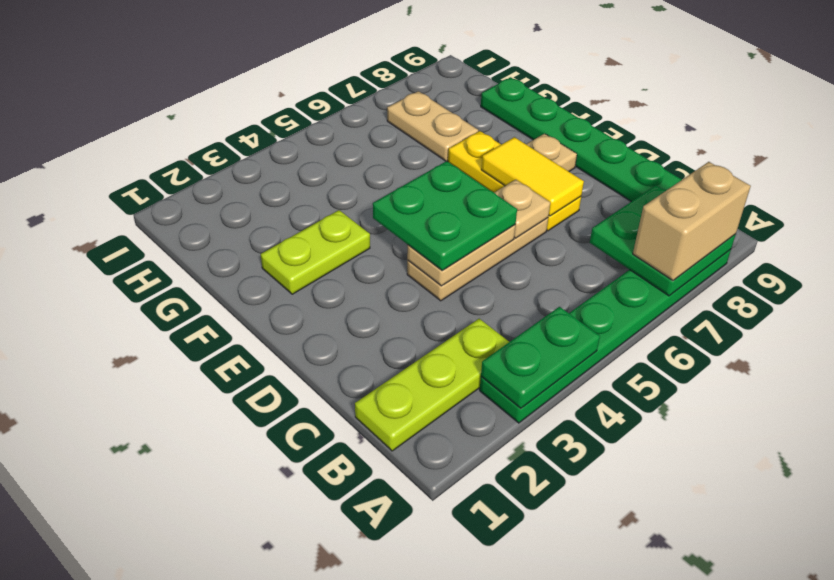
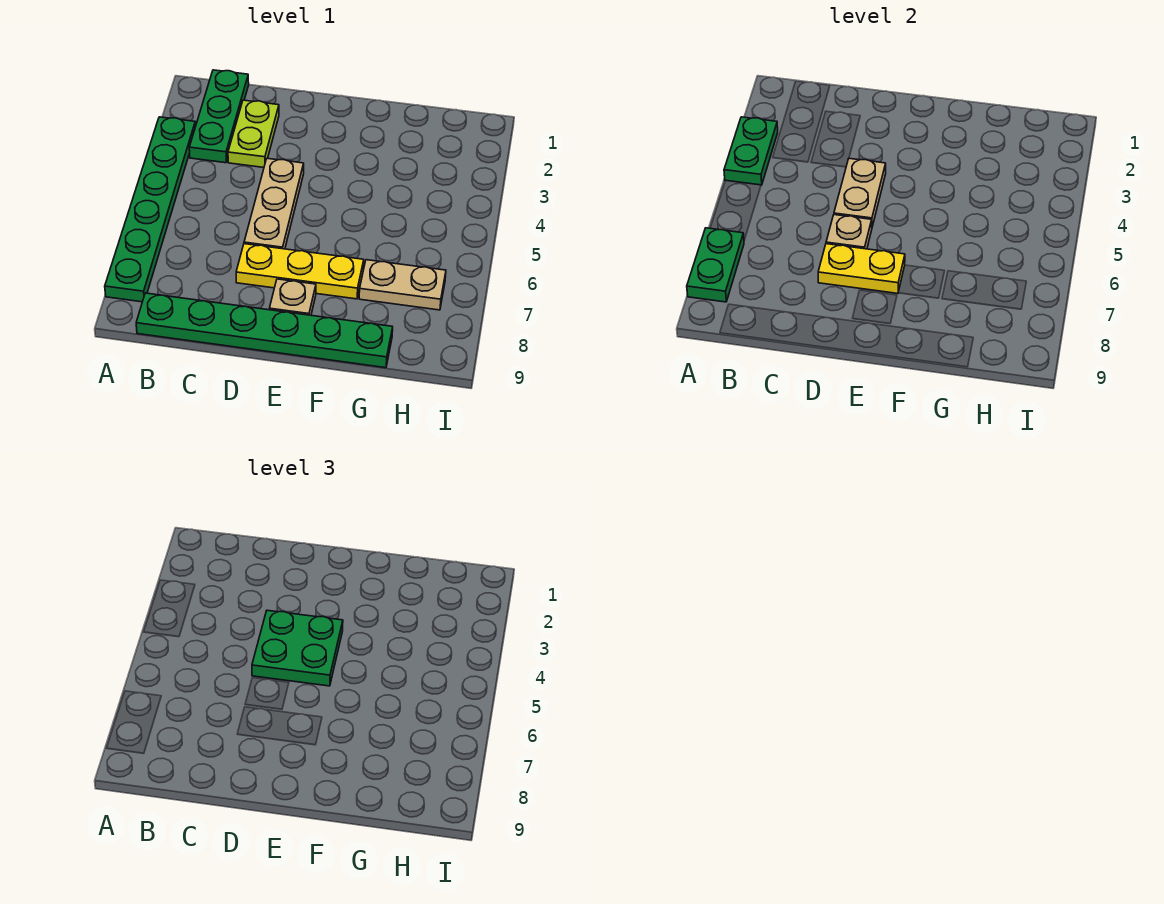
green plate A7:B8 level 2 -> green plate A7:A8 level 2
tan brick A7:A8 level 3 -> none
lime plate B1:B3 level 1 -> green plate B1:B3 level 1
yellow tile D7:E7 level 2 -> yellow plate D7:E7 level 2
lime plate F2:F3 level 1 -> lime plate C2:C3 level 1

